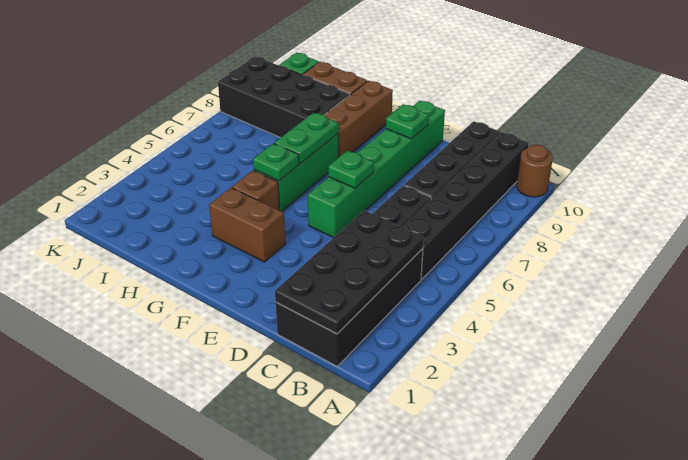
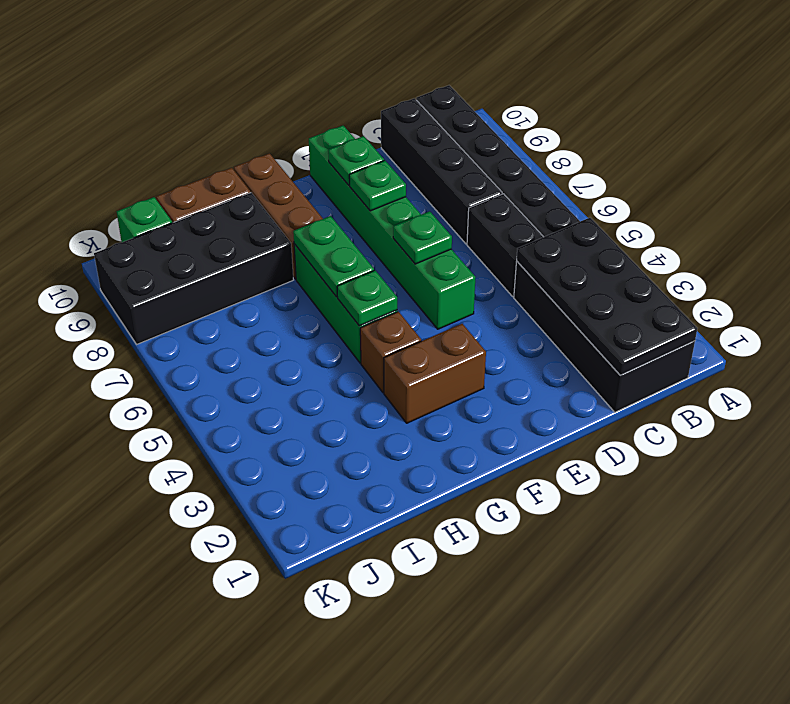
brown round brick A10 level 1 -> none
none -> green plate E8 level 2

